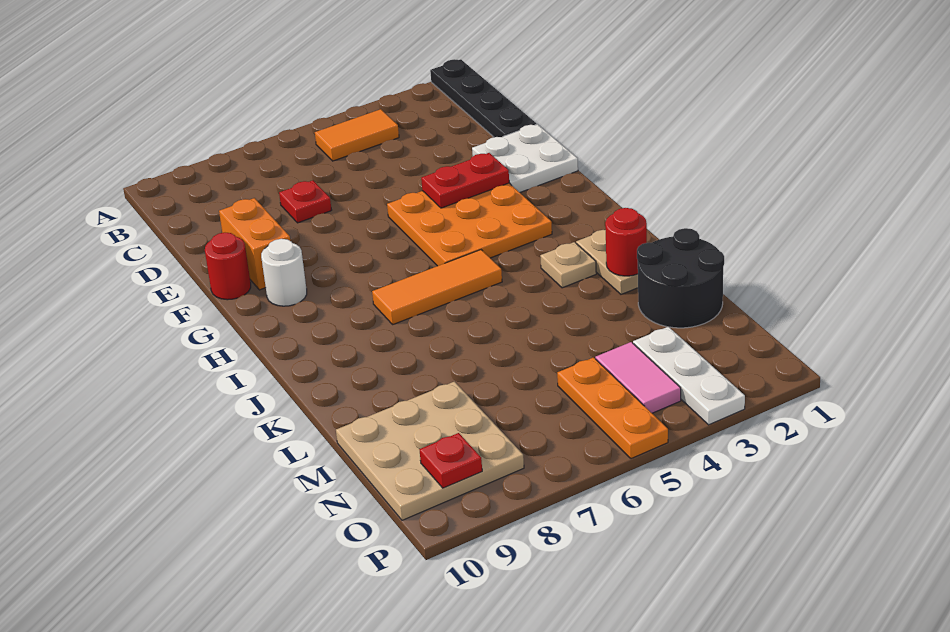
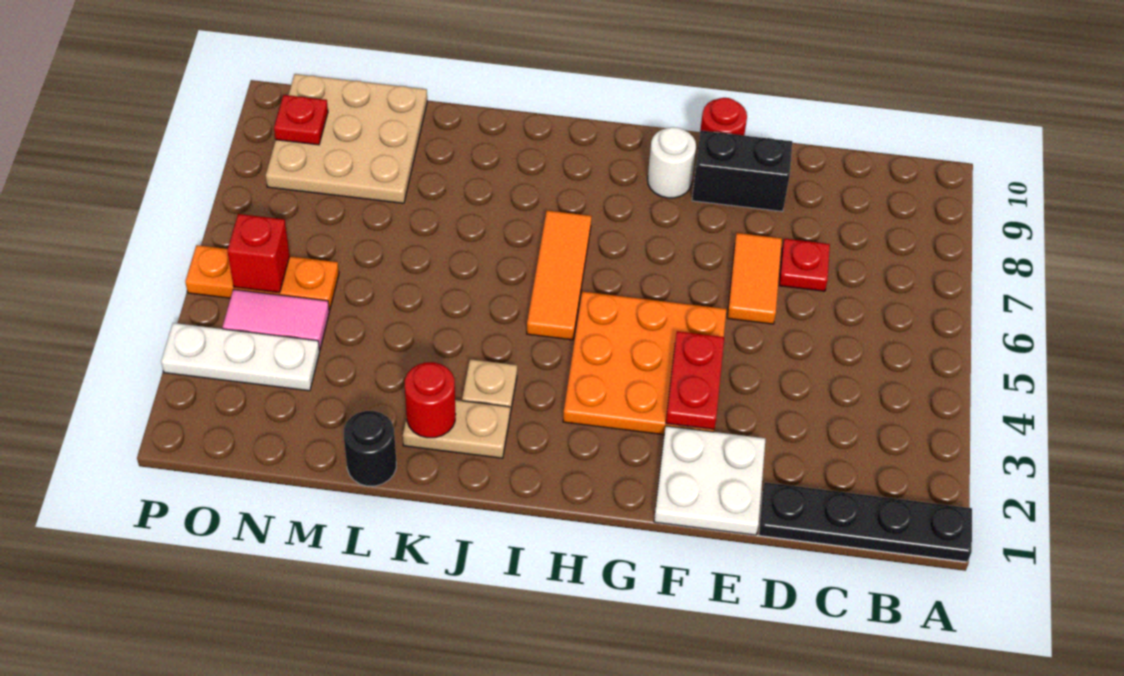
orange tile B4:B5 level 1 -> orange tile E6:E7 level 1
orange brick E9:F9 level 1 -> black brick E9:F9 level 1
black round brick L1:M2 level 1 -> black round brick L1 level 1
none -> red brick O5 level 2

